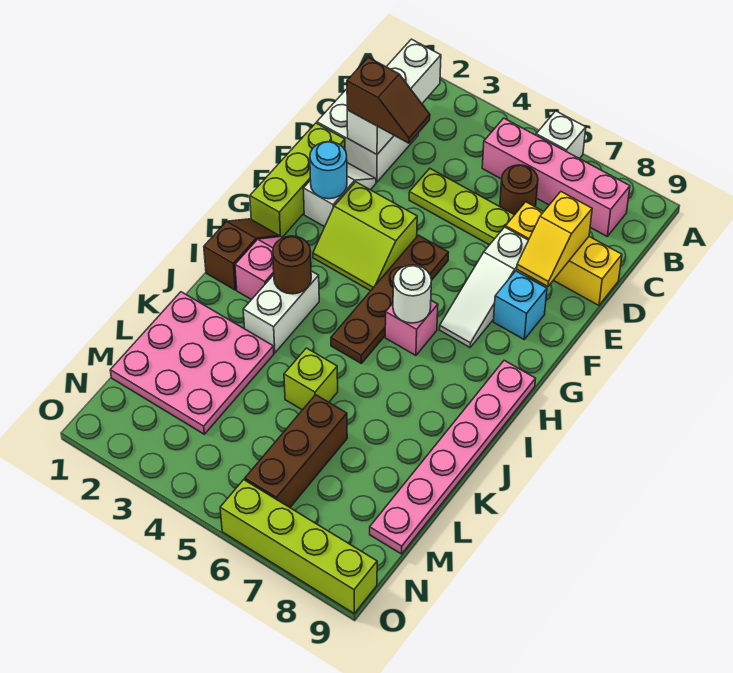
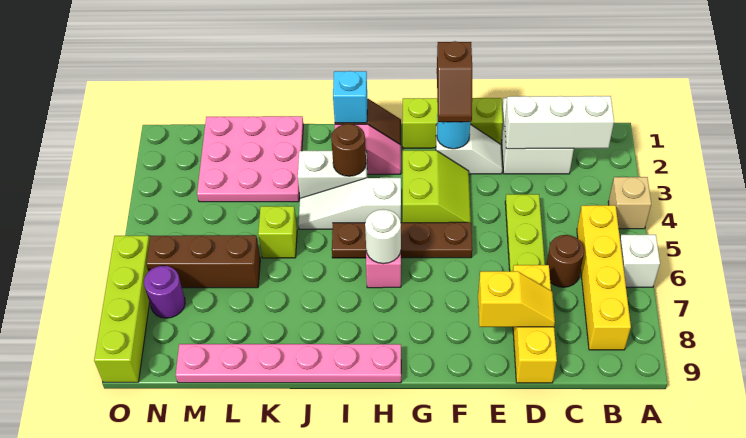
none -> tan brick A4 level 1
pink brick B5:B8 level 1 -> yellow brick B5:B8 level 1
brown slope D2:D3 level 3 top 2 -> brown slope F1:F2 level 3 top 1
yellow slope D8:E8 level 2 top D -> yellow slope D8:E8 level 2 top E
white slope E7:G7 level 1 top E -> white slope H4:J4 level 1 top H
lime slope F3:G4 level 1 top F -> lime slope F3:G4 level 1 top G
cyan brick F8 level 1 -> cyan brick I1 level 2
none -> purple round brick N7 level 1

